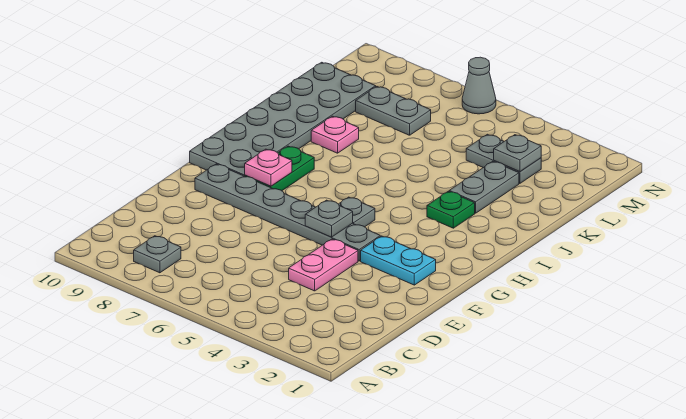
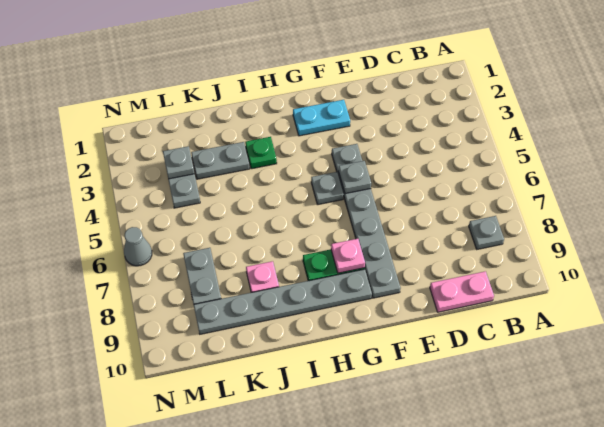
pink plate D4:E4 level 1 -> pink plate C10:D10 level 1
cyan plate F2:F3 level 1 -> cyan plate F2:G2 level 1
grey plate G9:L10 level 1 -> grey plate G9:L9 level 1

